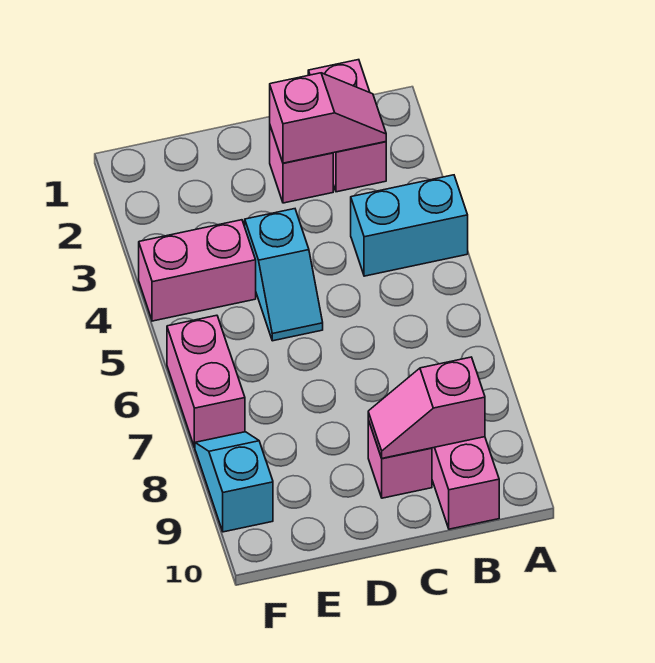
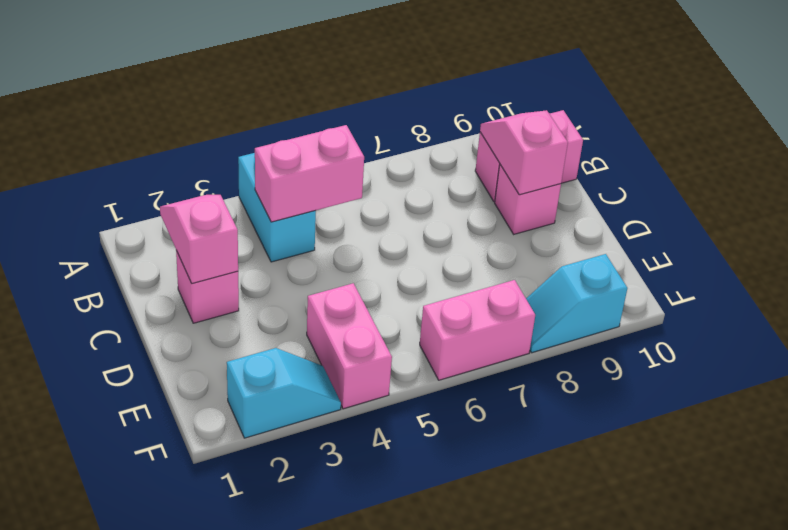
pink brick B1:B2 level 1 -> pink brick B4:B5 level 2
pink slope B9:C9 level 2 top B -> pink slope B9:C9 level 2 top C
cyan slope D4:D5 level 1 top 4 -> cyan slope F2:F3 level 1 top 2

